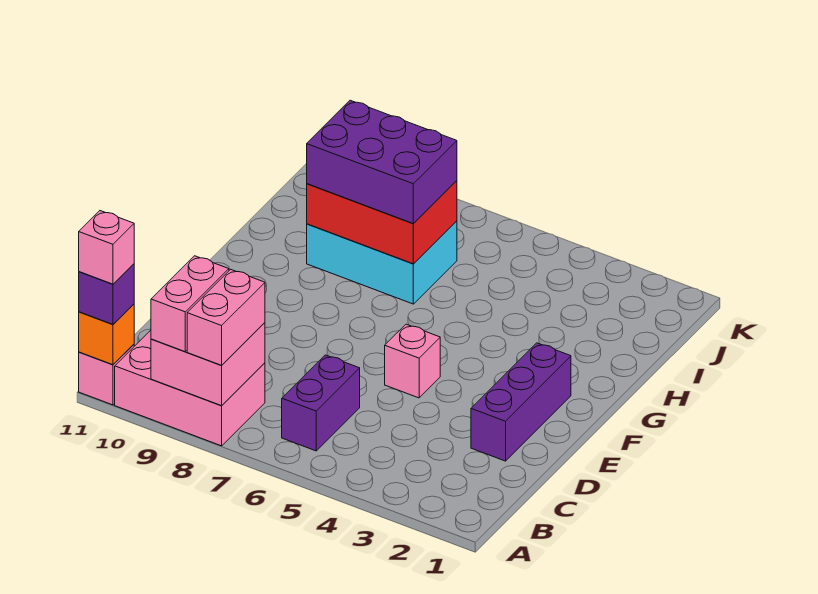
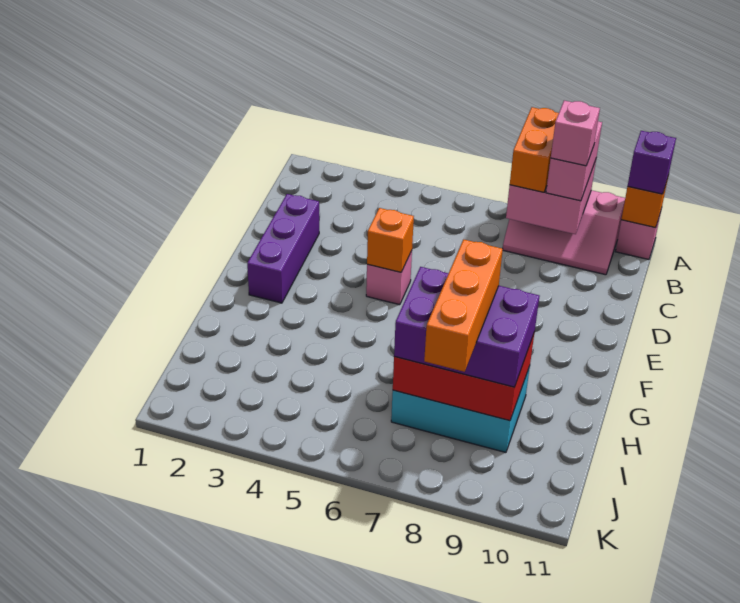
pink brick A8:B10 level 1 -> pink slope A8:B10 level 1 top A
pink brick A8:B8 level 3 -> orange brick A8:B8 level 3
pink brick A11 level 4 -> pink brick B9 level 4
purple brick B6:C6 level 1 -> none
none -> orange brick E5 level 2
none -> orange brick H8:J8 level 4

